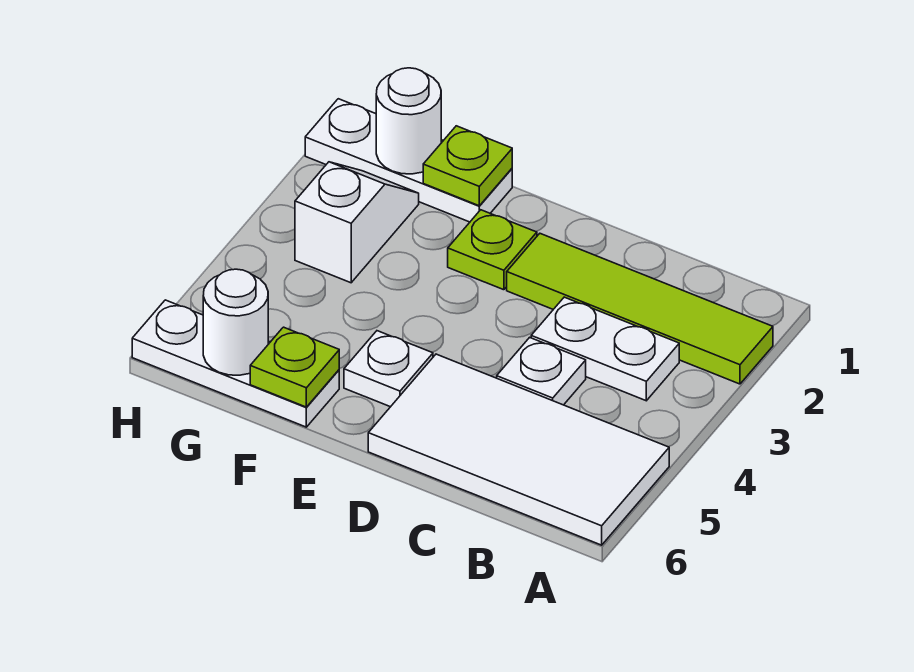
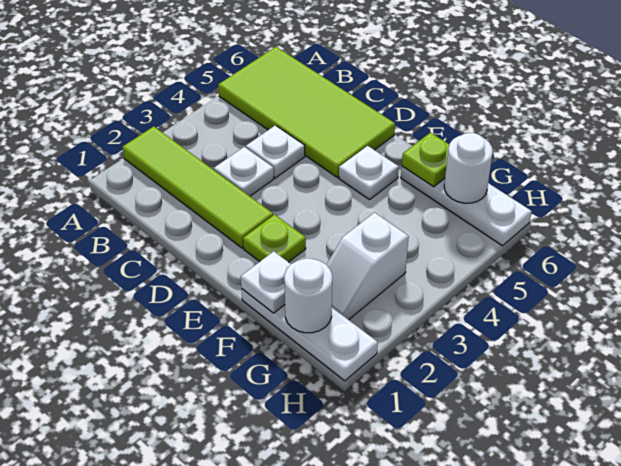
white tile A5:D6 level 1 -> lime tile A5:D6 level 1
white plate B3:C3 level 1 -> white plate C3 level 1
lime plate F1 level 2 -> white plate F1 level 2

